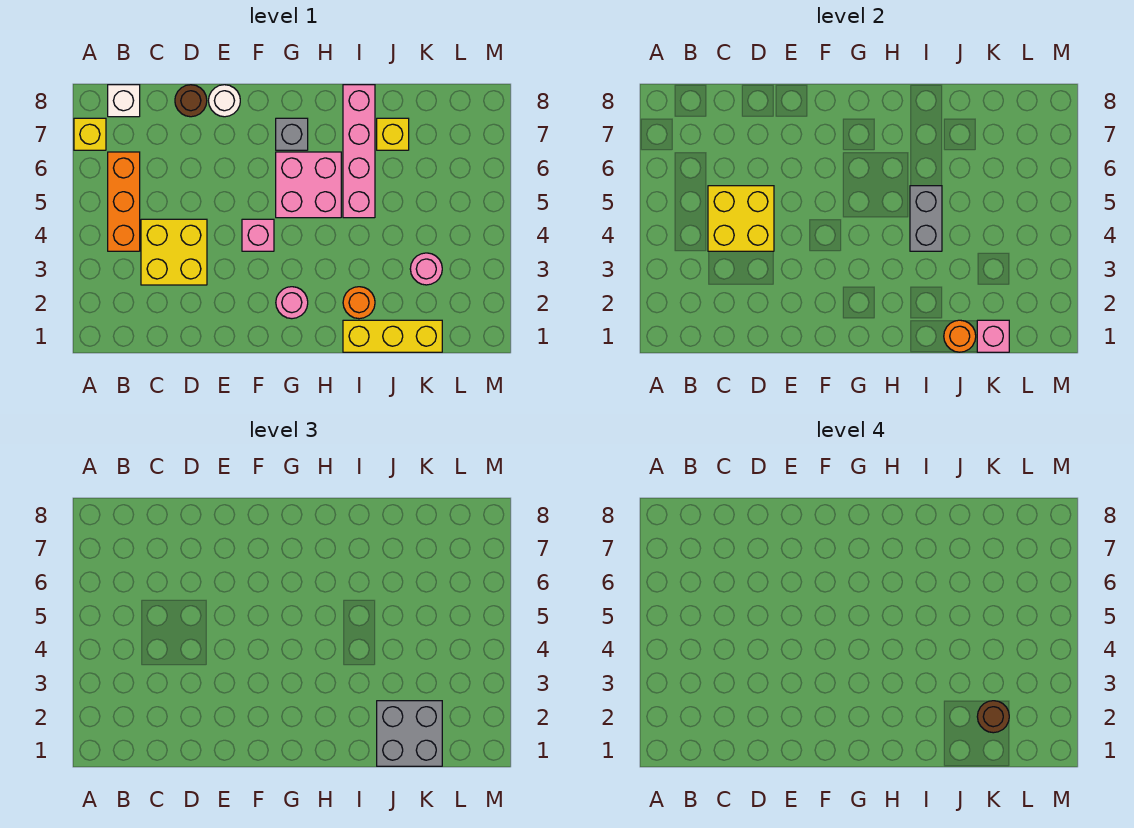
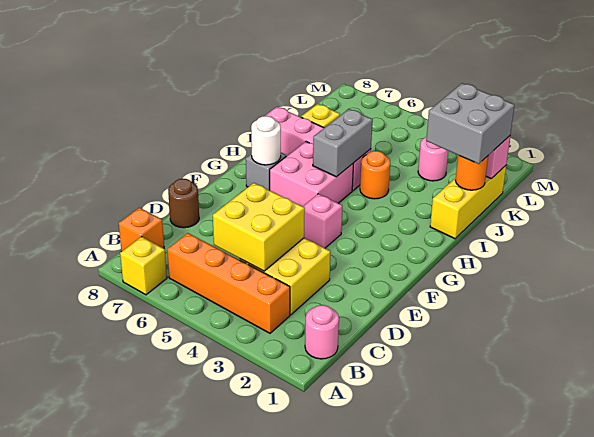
orange brick B4:B6 level 1 -> orange brick B3:B6 level 1
white brick B8 level 1 -> orange brick B8 level 1
white round brick E8 level 1 -> white round brick G7 level 2
pink round brick G2 level 1 -> pink round brick B1 level 1
orange round brick I2 level 1 -> orange round brick I4 level 1
grey brick I4:I5 level 2 -> grey brick H5:I5 level 2
brown round brick K2 level 4 -> none

